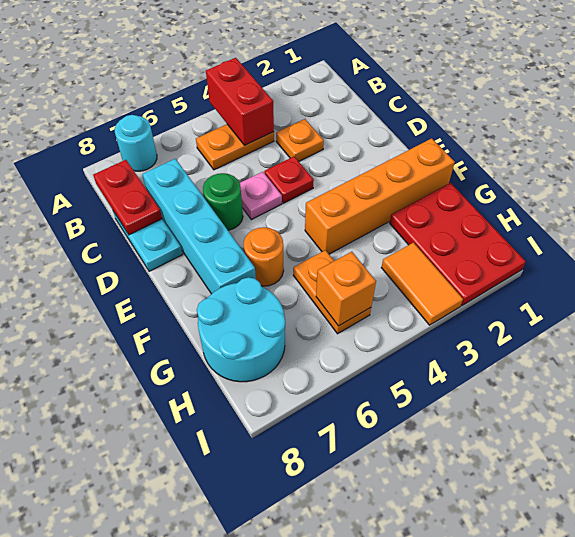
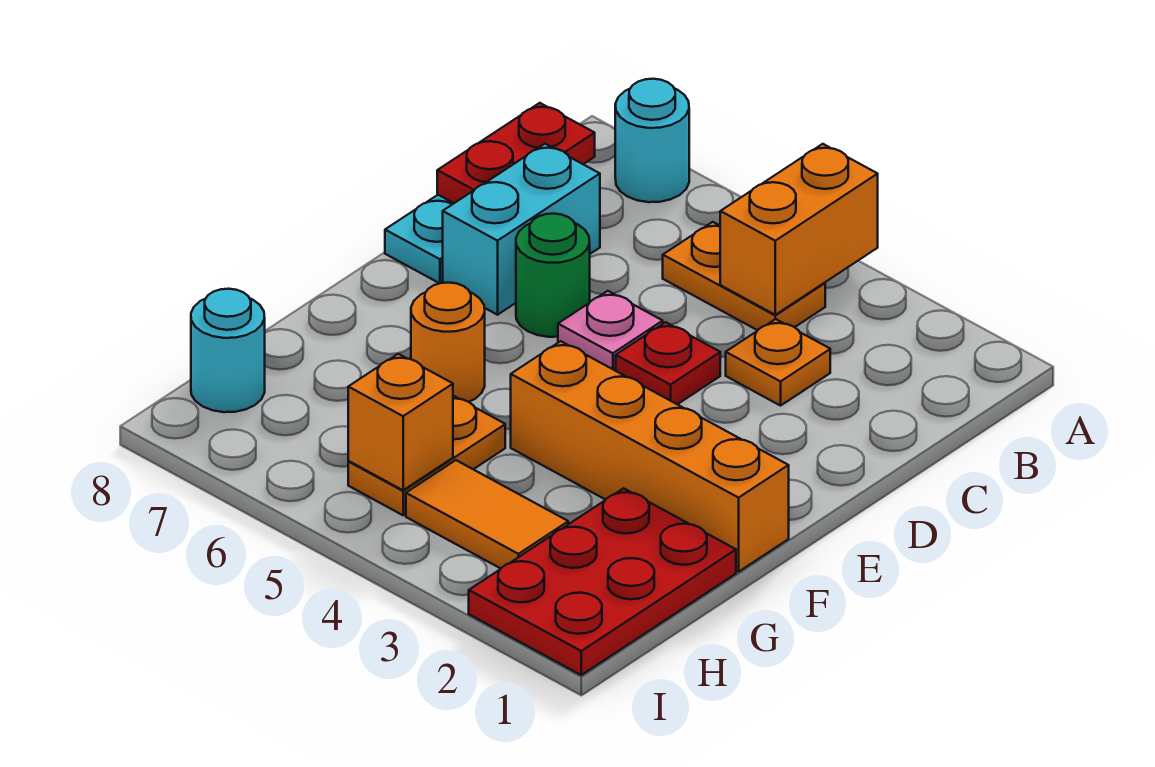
red brick A4:B4 level 2 -> orange brick A4:B4 level 2
cyan brick C7:F7 level 1 -> cyan brick C7:D7 level 1
cyan round brick G7:H8 level 1 -> cyan round brick H8 level 1
orange tile H3:I3 level 1 -> orange tile H3:H4 level 1

